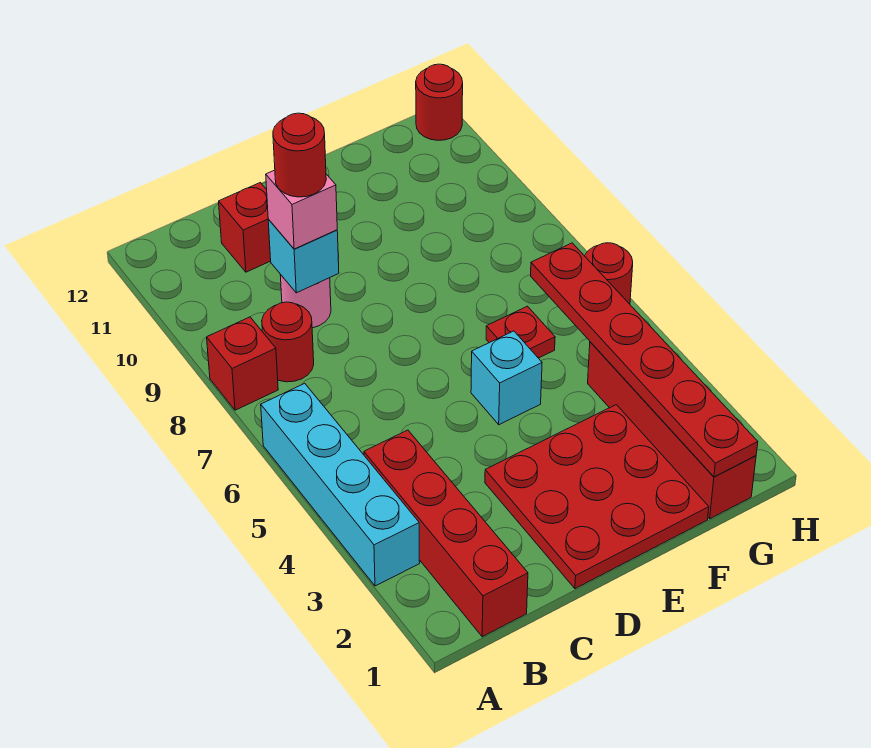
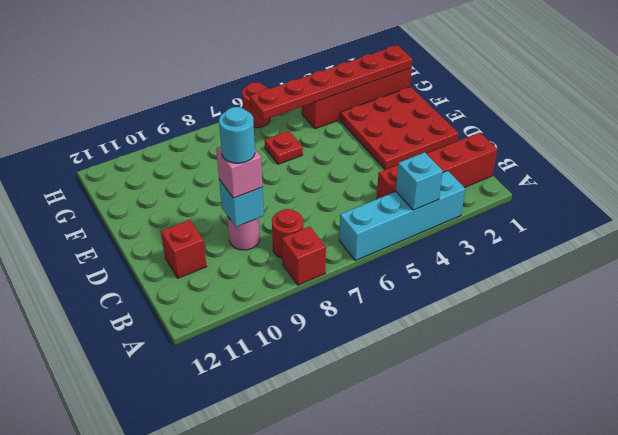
red round brick C9 level 4 -> cyan round brick C9 level 4
cyan brick E5 level 1 -> cyan brick A4 level 2
red round brick H12 level 1 -> none

